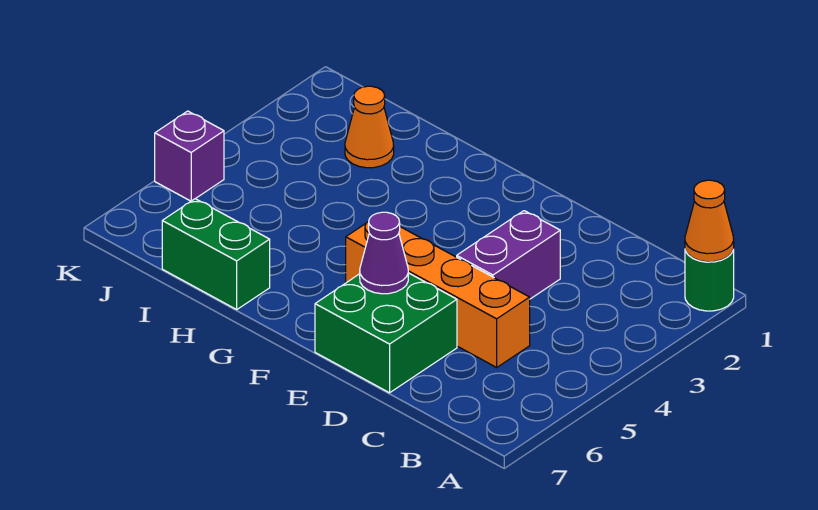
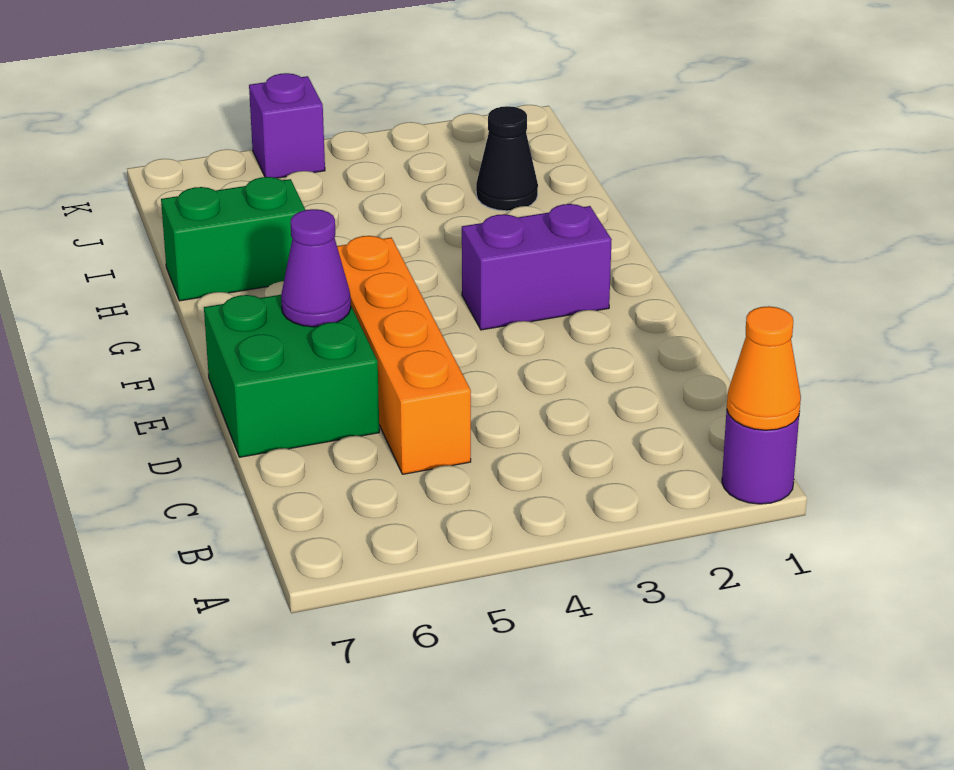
green round brick A1 level 1 -> purple round brick A1 level 1
purple brick D3:D4 level 1 -> purple brick F2:F3 level 1
green brick H7:I7 level 1 -> green brick H6:H7 level 1
orange cone I2 level 1 -> black cone I2 level 1

